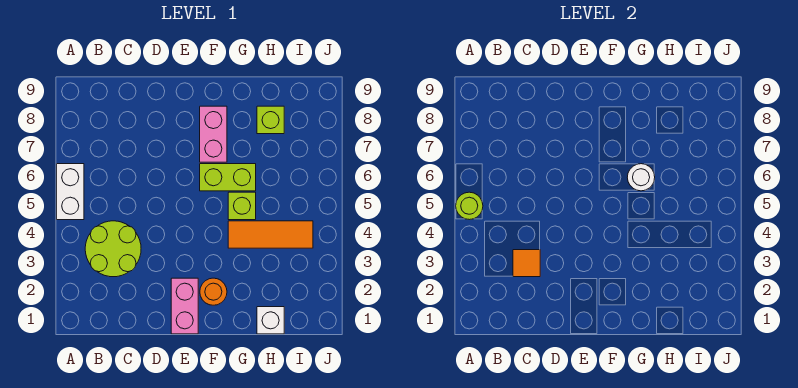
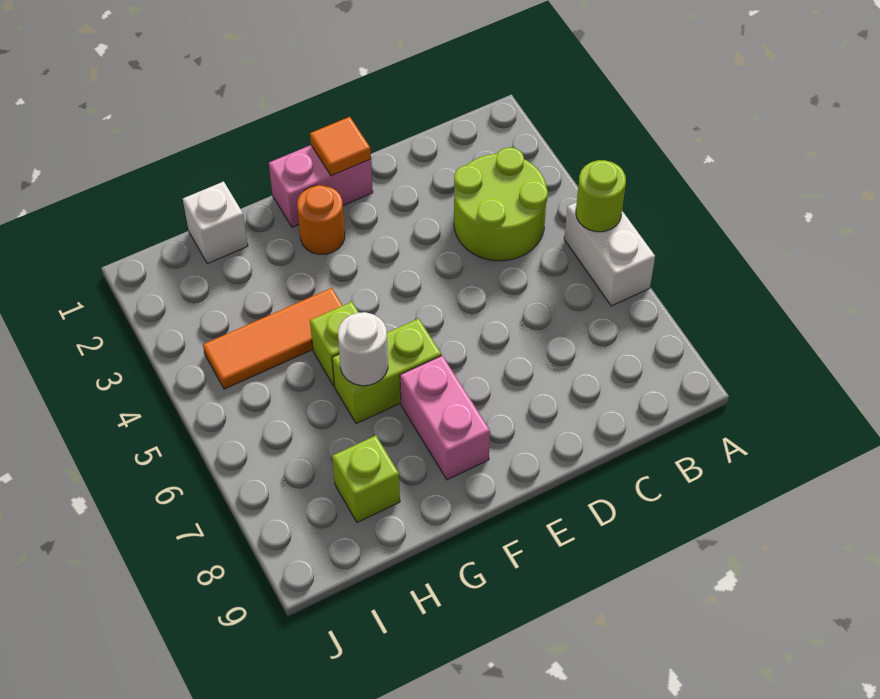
orange tile C3 level 2 -> orange tile E1 level 2
pink brick E1:E2 level 1 -> pink brick E1:F1 level 1

